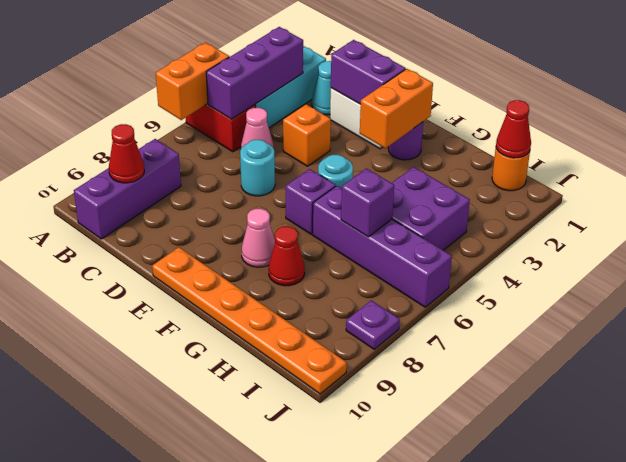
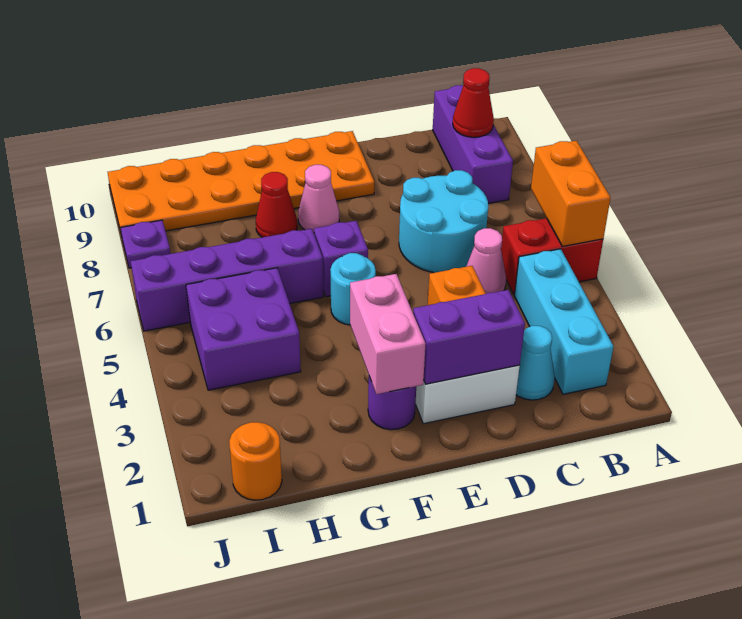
purple brick B3:B5 level 2 -> none
cyan round brick D6 level 1 -> cyan round brick C6:D7 level 1
orange plate E10:J10 level 1 -> orange plate E9:J10 level 1
orange brick F2:F3 level 2 -> pink brick F2:F3 level 2
purple brick H6 level 2 -> none
red cone I1 level 2 -> none

